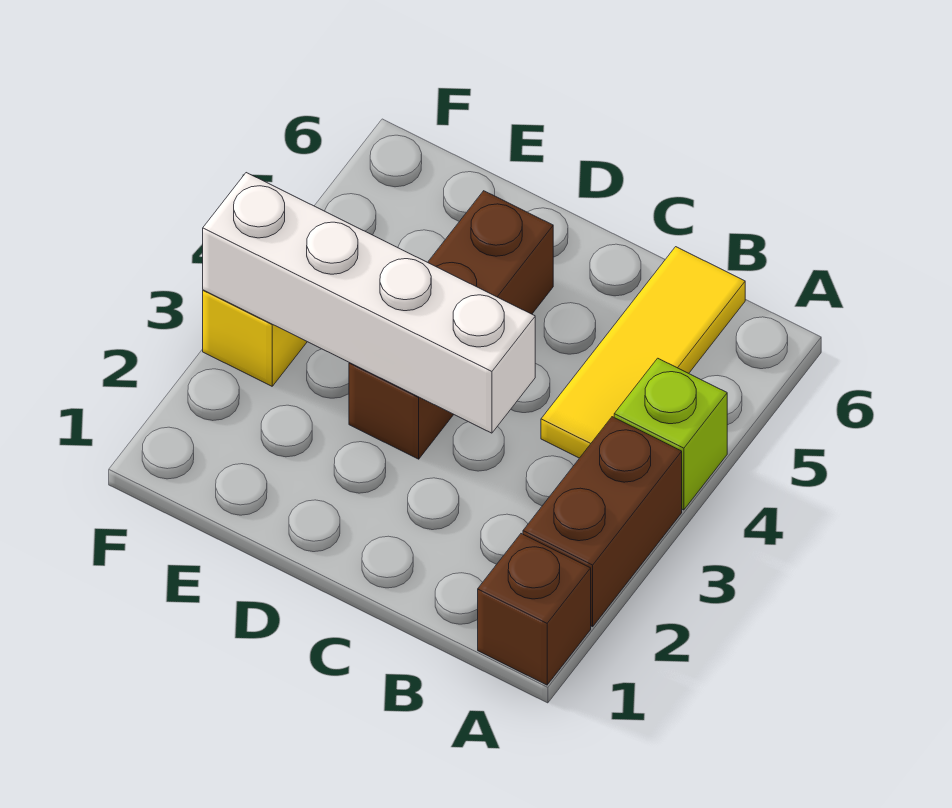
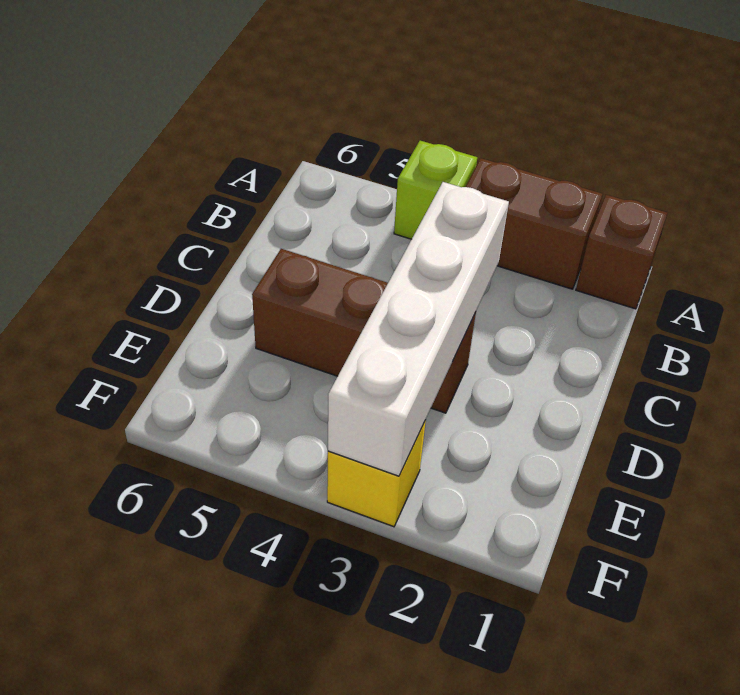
yellow tile B4:B6 level 1 -> none

